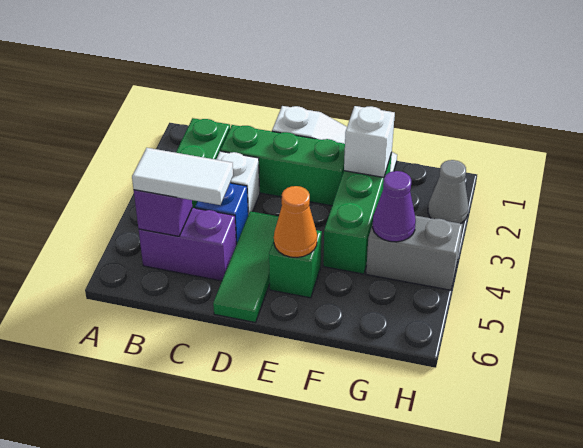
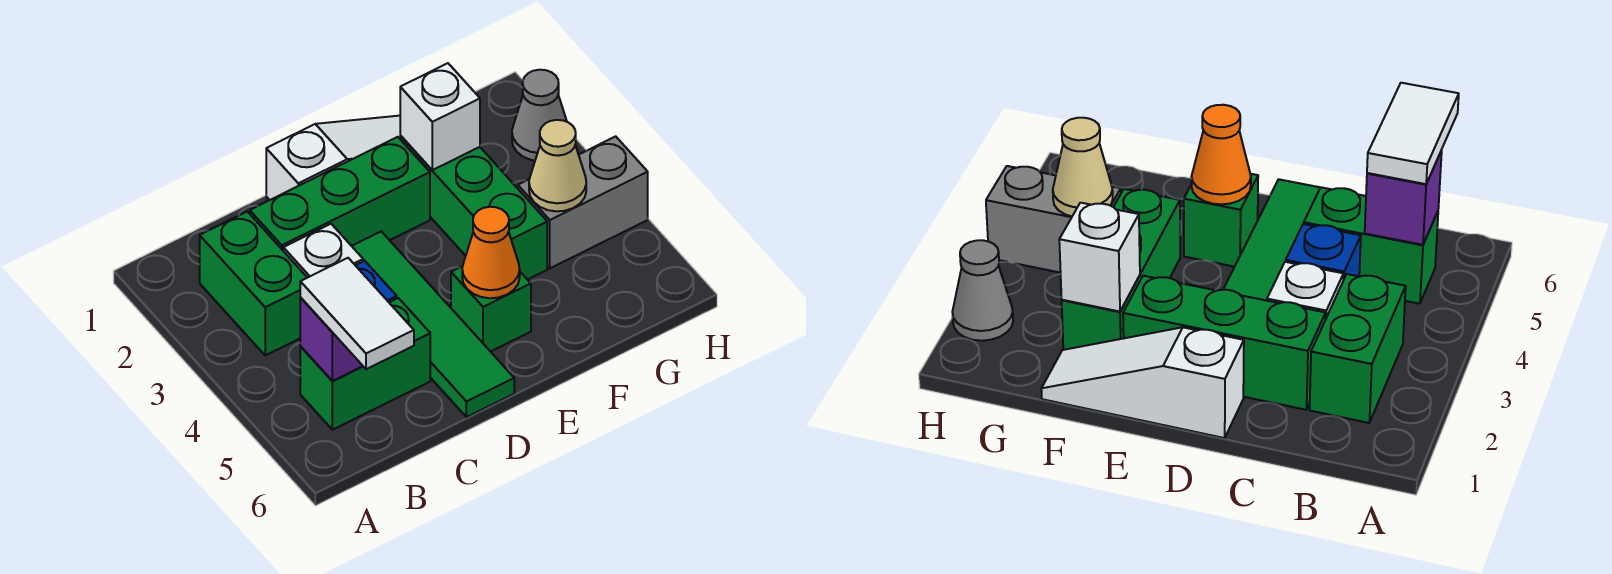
purple brick B5:C5 level 1 -> green brick B5:C5 level 1
white tile B5:C5 level 3 -> white tile B5:B6 level 3
green tile D4:D6 level 1 -> green tile D3:D6 level 1
purple cone G4 level 2 -> tan cone G4 level 2

